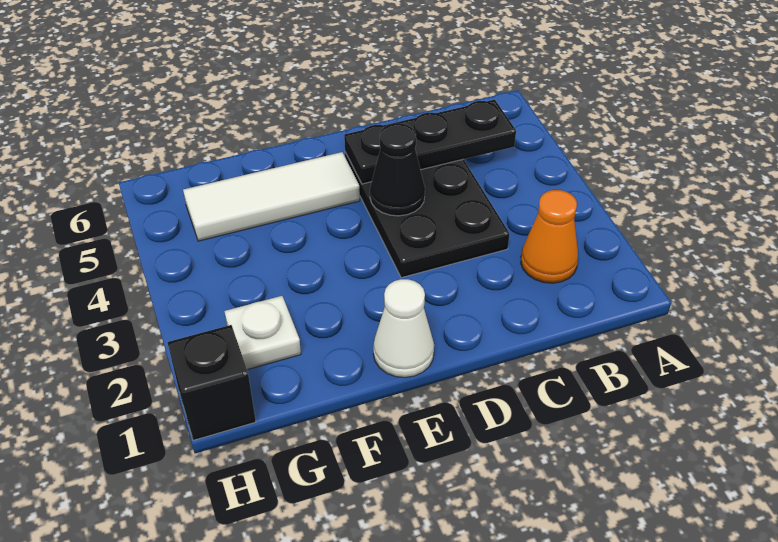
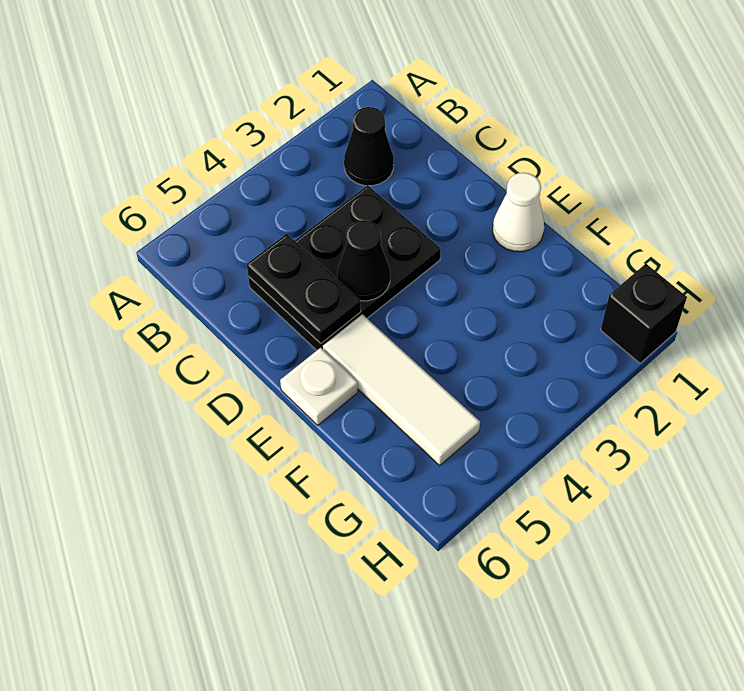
orange cone B2 level 1 -> black cone B2 level 1
black plate B5:D5 level 2 -> black plate C5:D5 level 2
white plate G2 level 1 -> white plate E6 level 1

